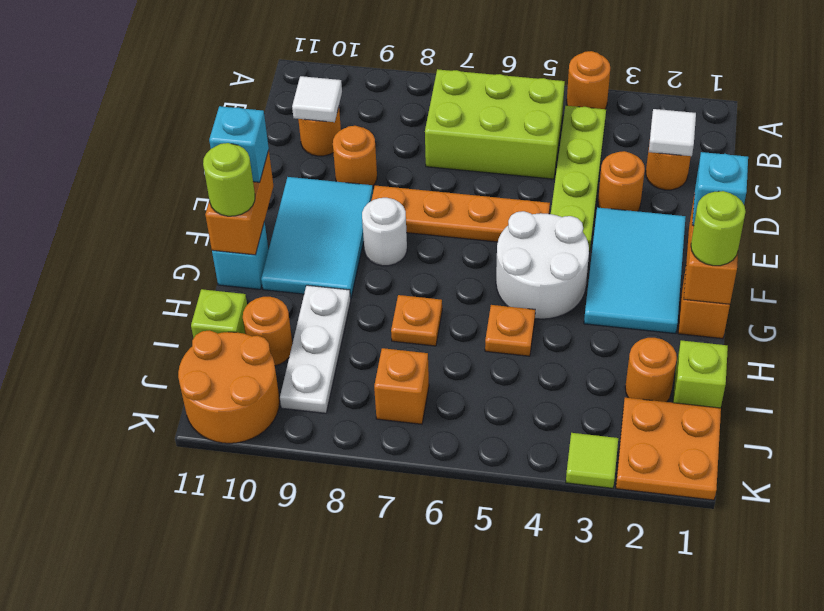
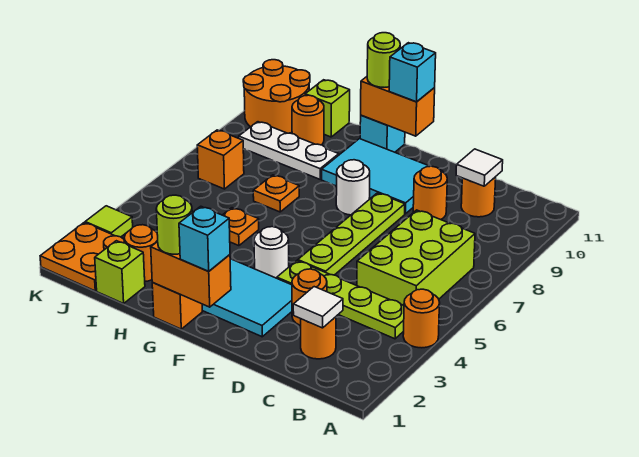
orange plate E5:E8 level 1 -> lime plate E5:E8 level 1
white round brick F4:G5 level 1 -> white round brick F4 level 1

